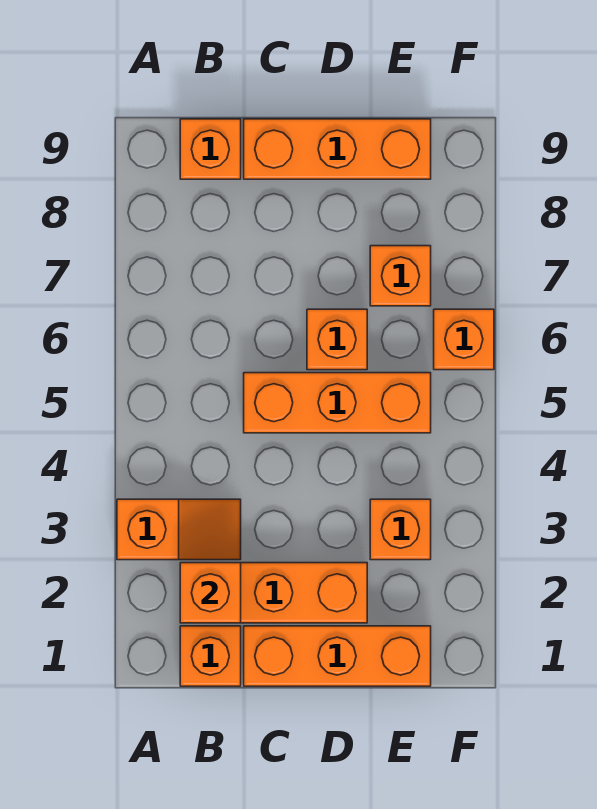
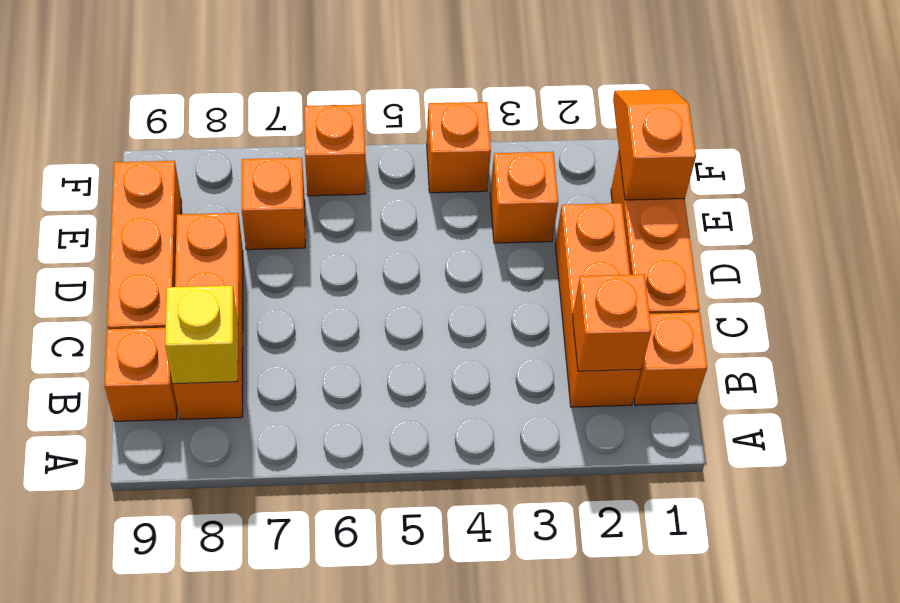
orange slope A3:B3 level 1 top A -> orange slope E1:F1 level 2 top E
none -> yellow brick B8 level 2
orange brick C5:E5 level 1 -> orange brick B8:D8 level 1
orange brick D6 level 1 -> orange brick F4 level 1

